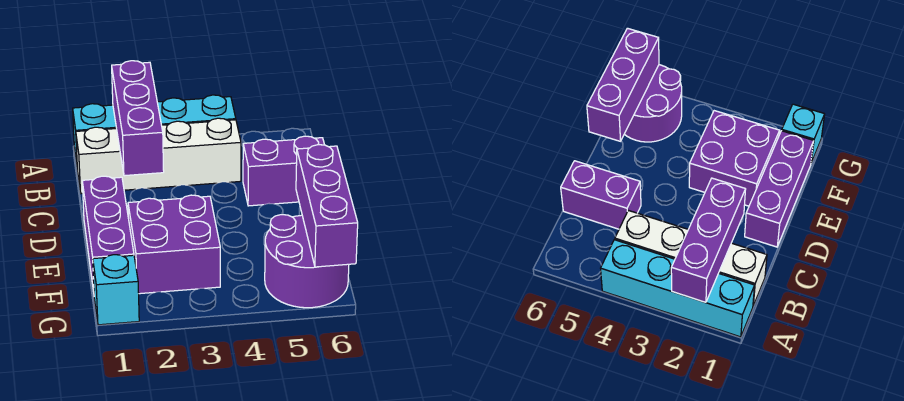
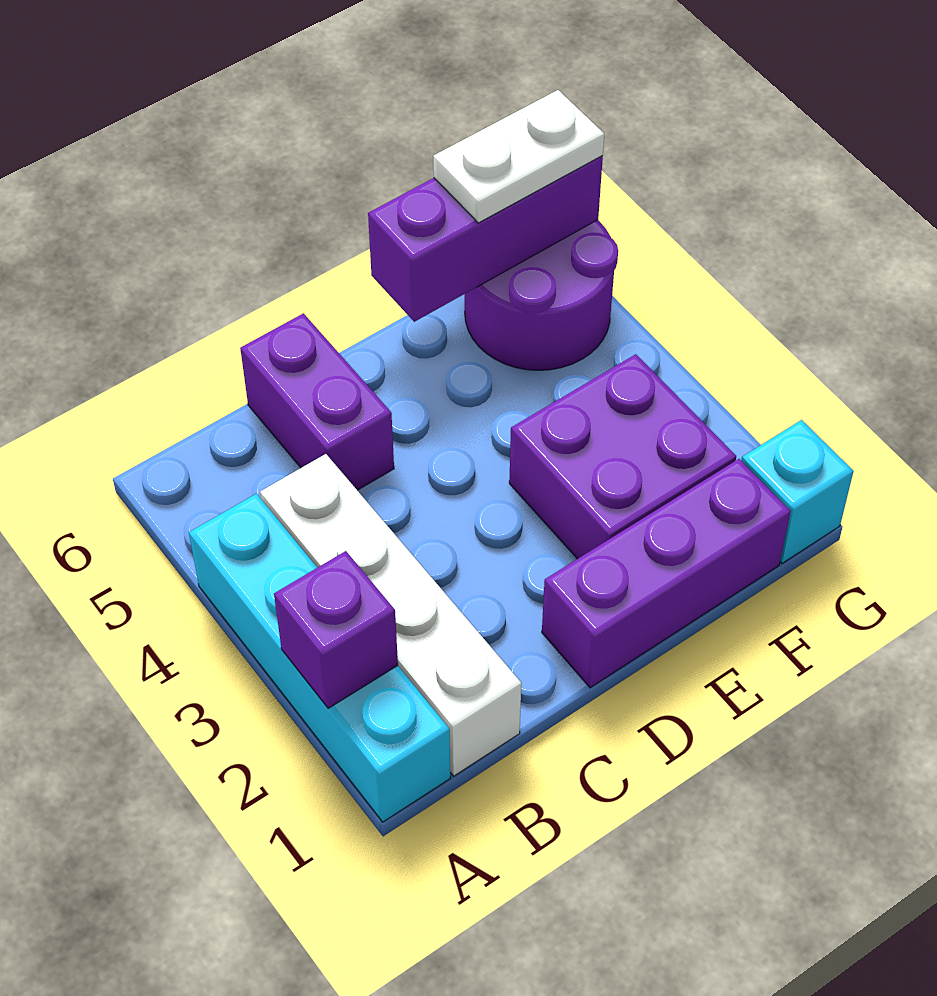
purple brick A2:C2 level 2 -> purple brick A2 level 2
none -> white plate F6:G6 level 3

